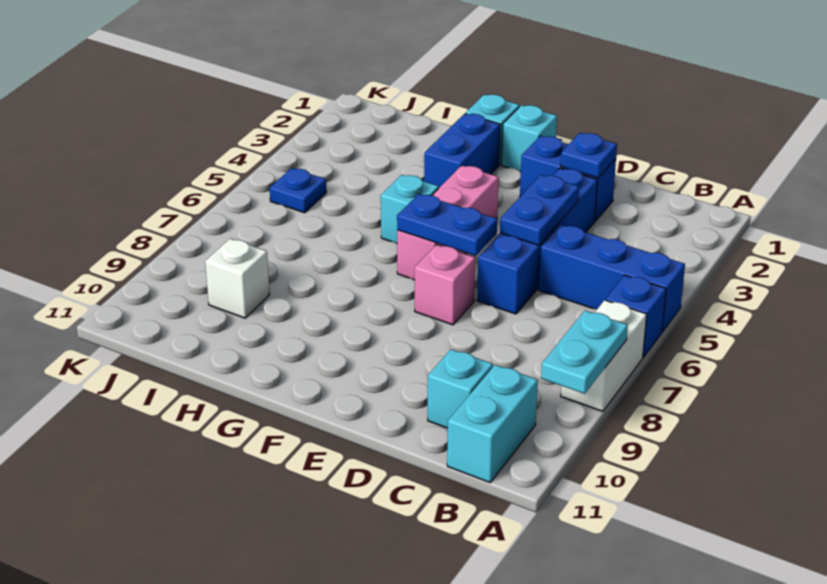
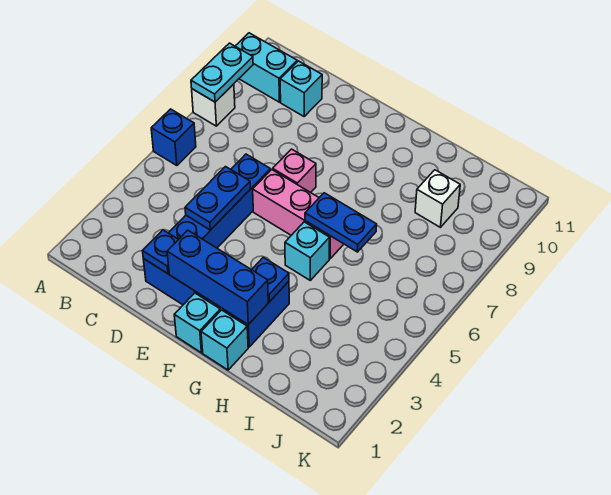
blue brick A5:C5 level 1 -> blue brick E2:G2 level 2
white brick A7:A8 level 1 -> white brick A8 level 1
cyan brick B10:B11 level 1 -> cyan brick A10:B10 level 1
blue plate E6:F6 level 2 -> blue plate G6:H6 level 2
pink brick F4:F6 level 1 -> pink brick E6:G6 level 1
blue plate J5 level 1 -> blue plate G3 level 2

